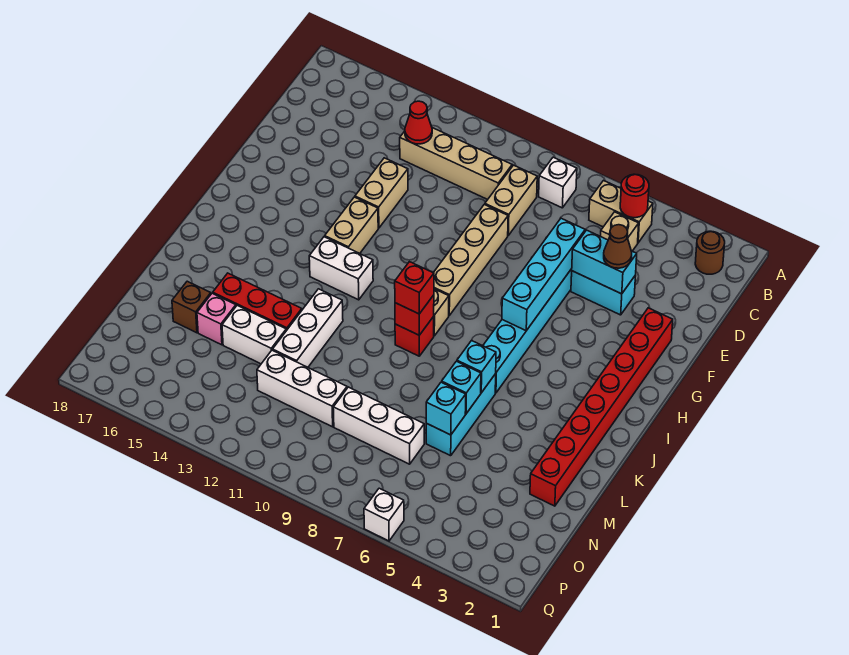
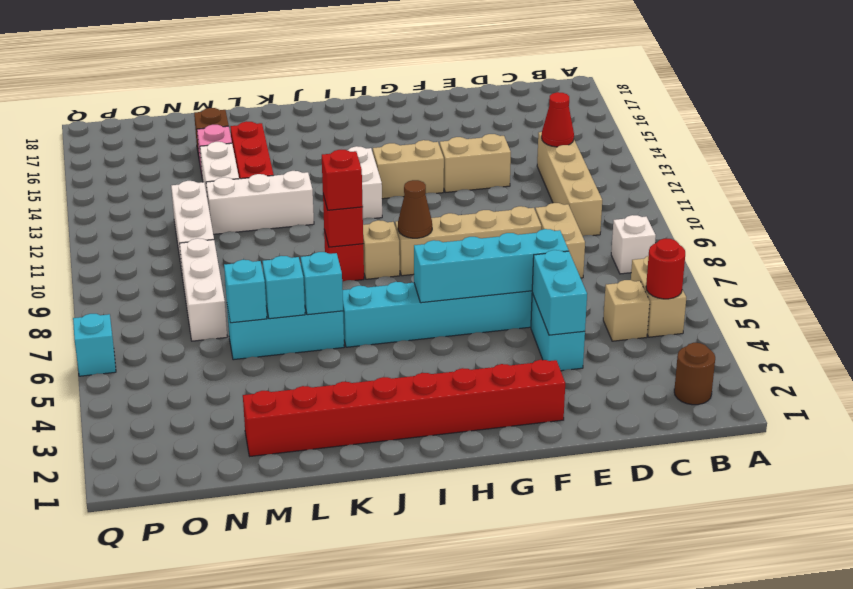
tan brick C9:D9 level 1 -> tan brick D8:D9 level 1
brown cone E4 level 3 -> brown cone H9 level 2
white brick Q6 level 1 -> cyan brick Q6 level 1

